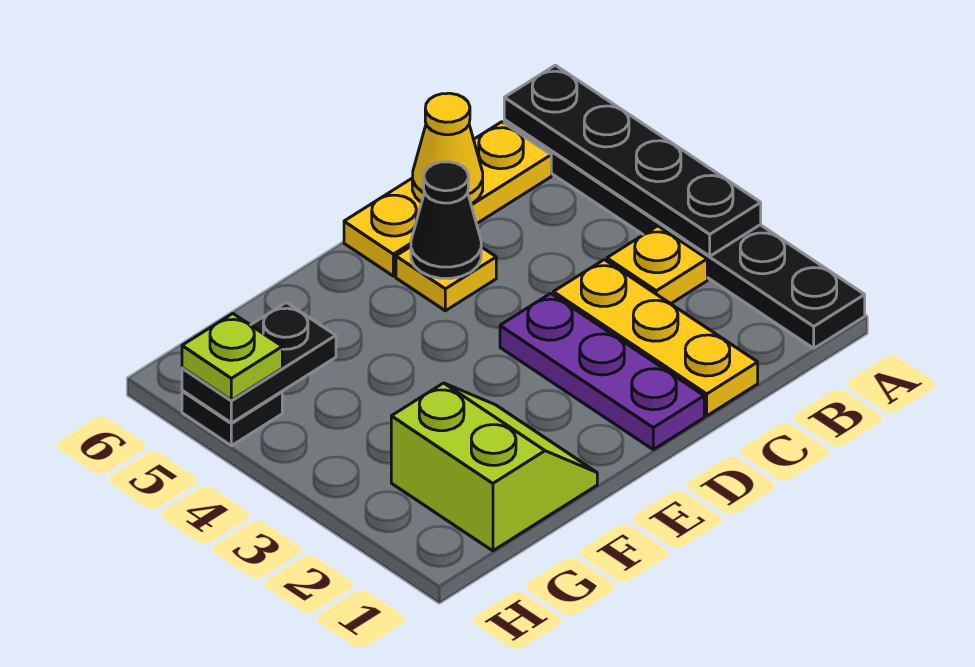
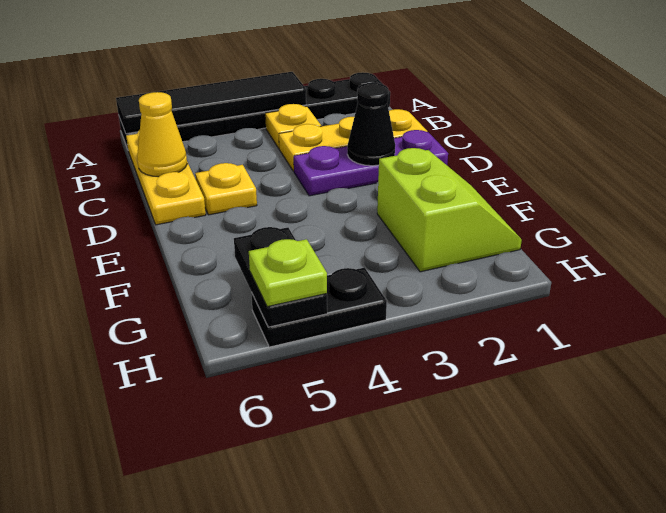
black plate A3:A6 level 2 -> black tile A3:A6 level 2
black cone D5 level 2 -> black cone D2 level 2
lime slope F1:G2 level 1 top G -> lime slope F1:G2 level 1 top 2
black plate H5 level 1 -> black plate H4:H5 level 1

